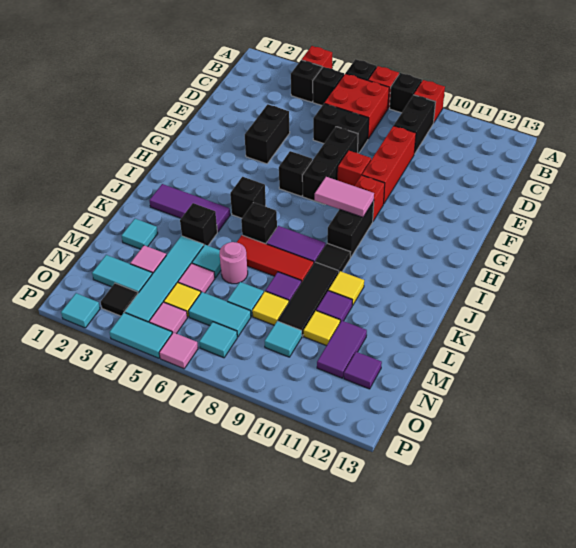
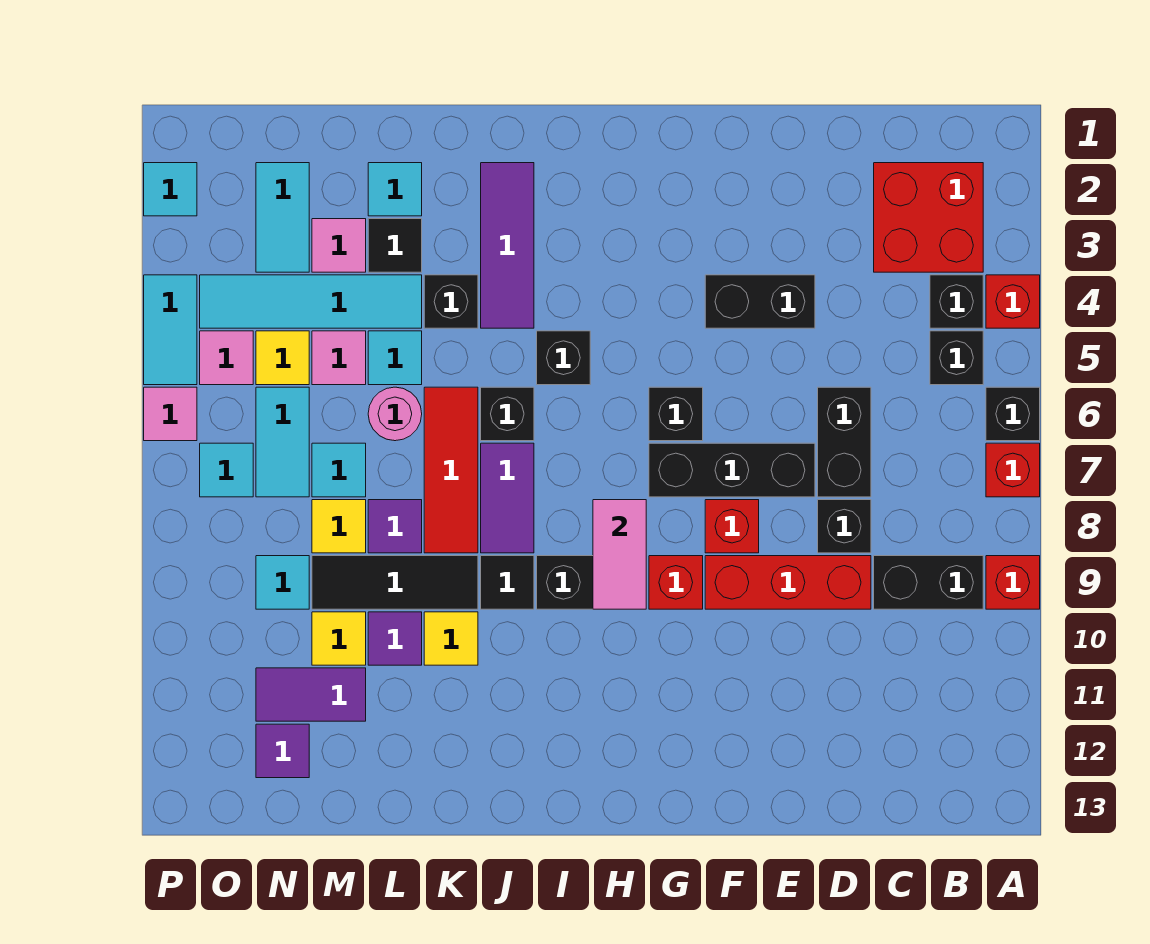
black brick A8 level 1 -> black brick D8 level 1
red brick B6:C7 level 1 -> red brick B2:C3 level 1
black tile O3 level 1 -> black tile L3 level 1

